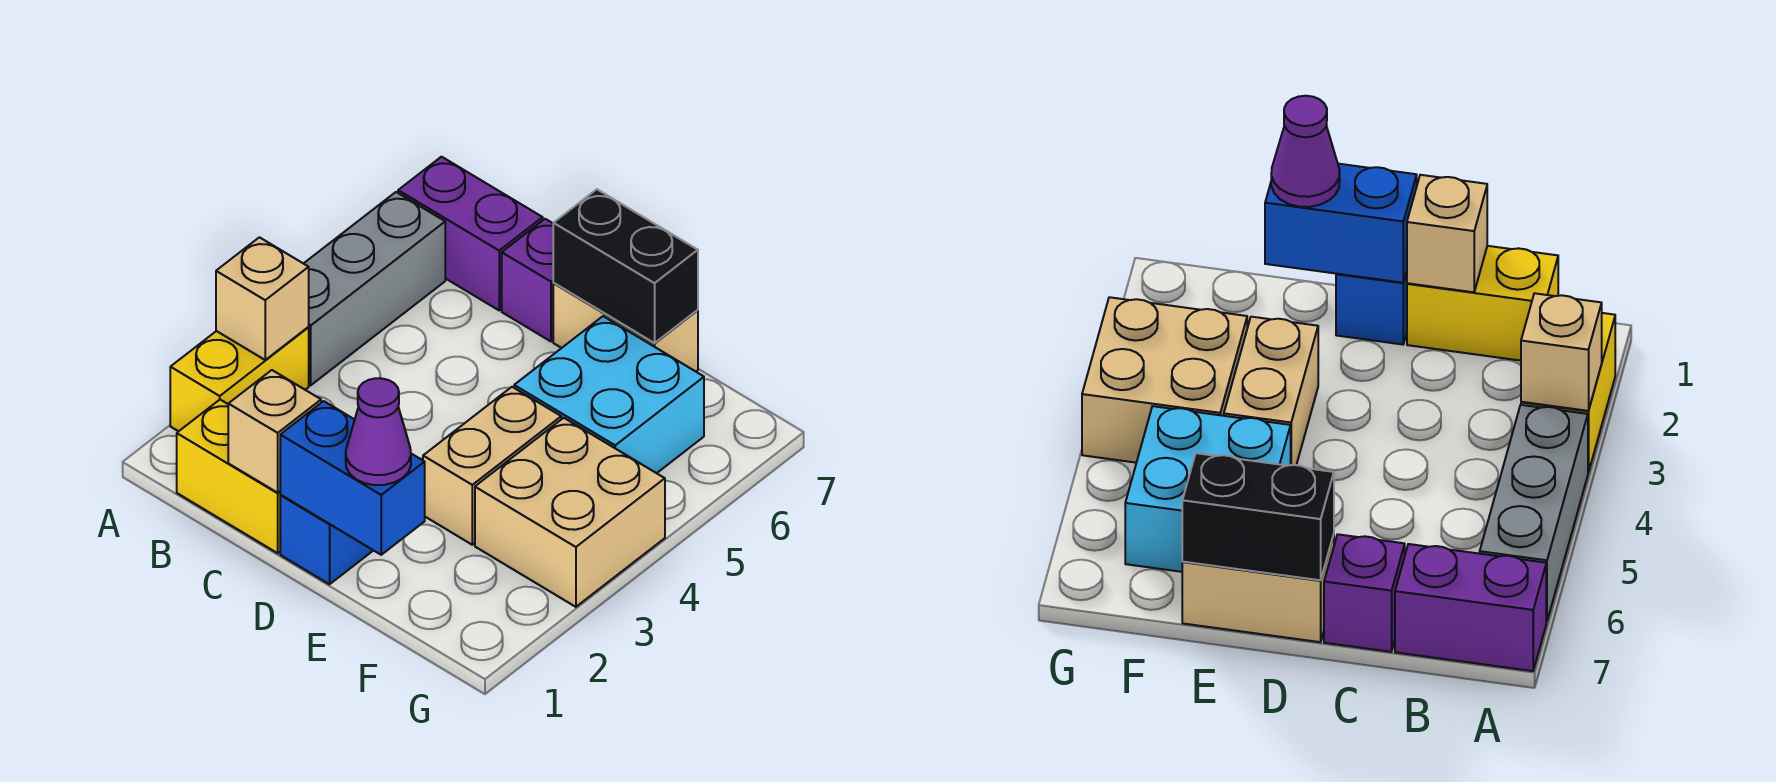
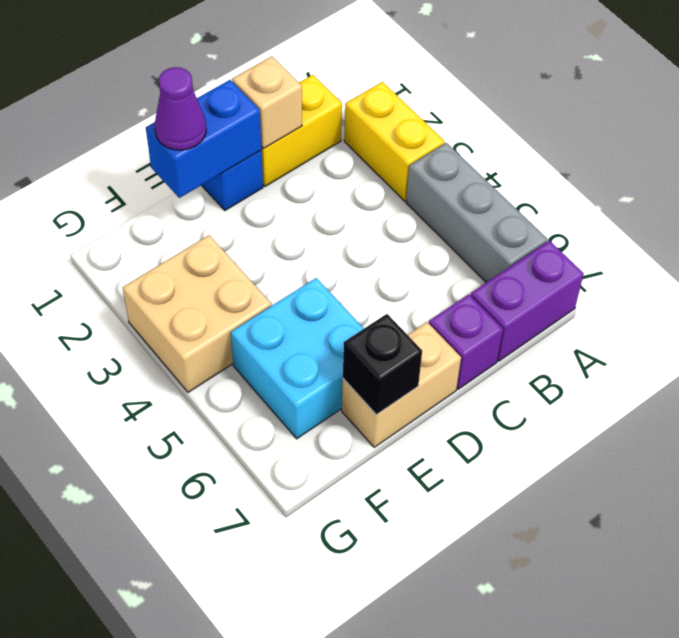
tan brick A3 level 2 -> none
black brick D7:E7 level 2 -> black brick E7 level 2
tan brick E3:E4 level 1 -> none

